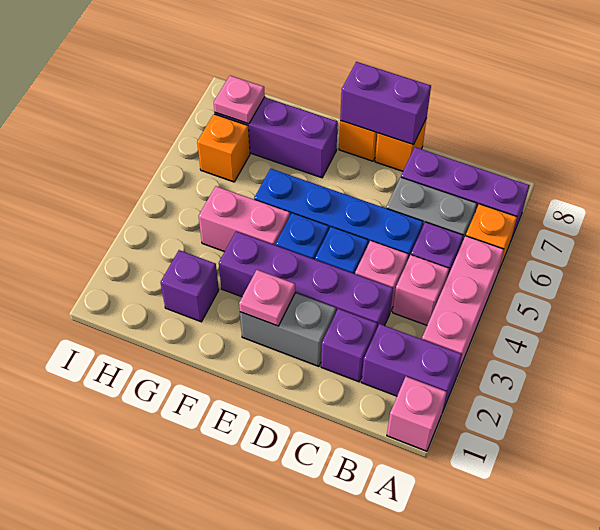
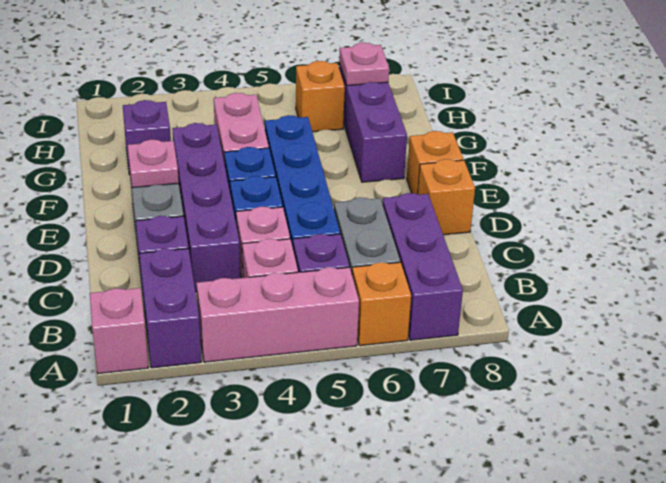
purple brick D8:E8 level 2 -> none

